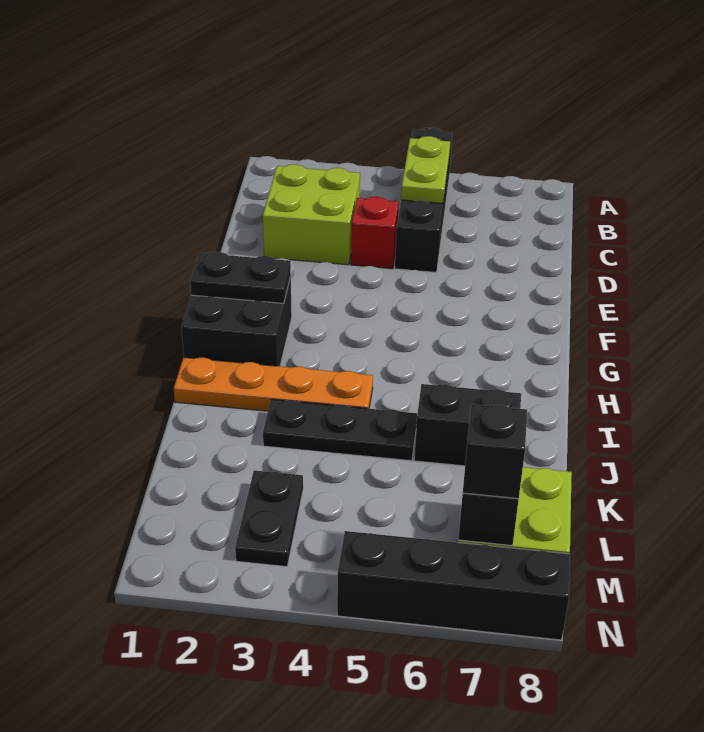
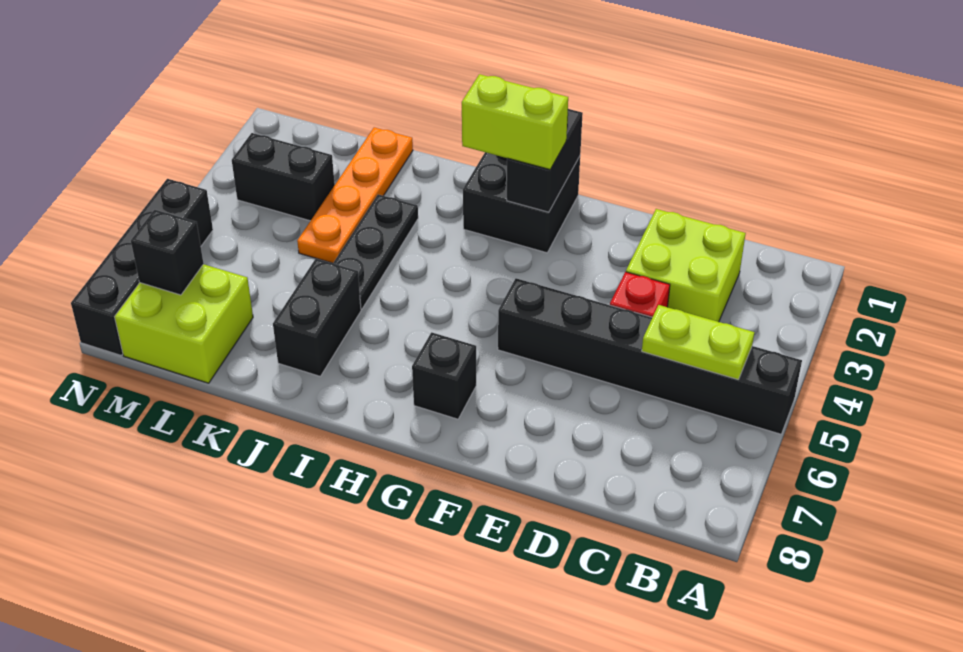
black brick A5:D5 level 1 -> black brick A5:F5 level 1
black plate G1:G2 level 2 -> black brick G1:G2 level 2
none -> lime brick G2:H2 level 3
orange plate I1:I4 level 1 -> orange plate K1:K4 level 1
black plate L3:M3 level 1 -> black brick L3:M3 level 1
black brick M7 level 3 -> black brick G7 level 1

